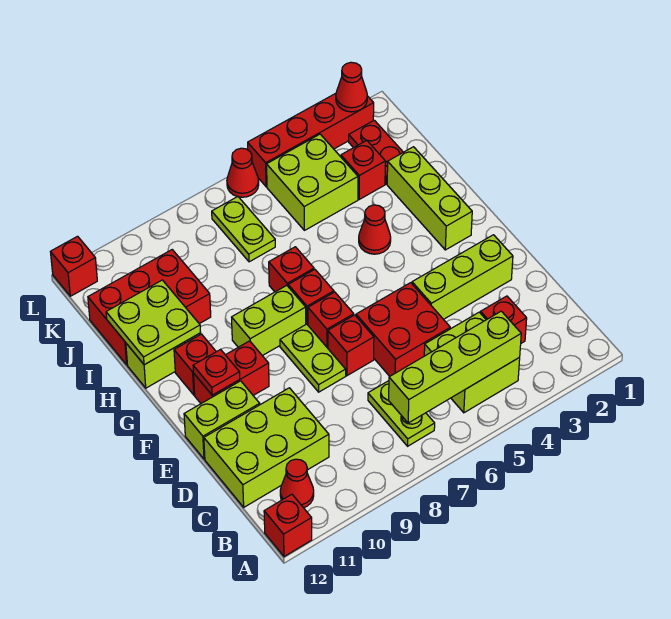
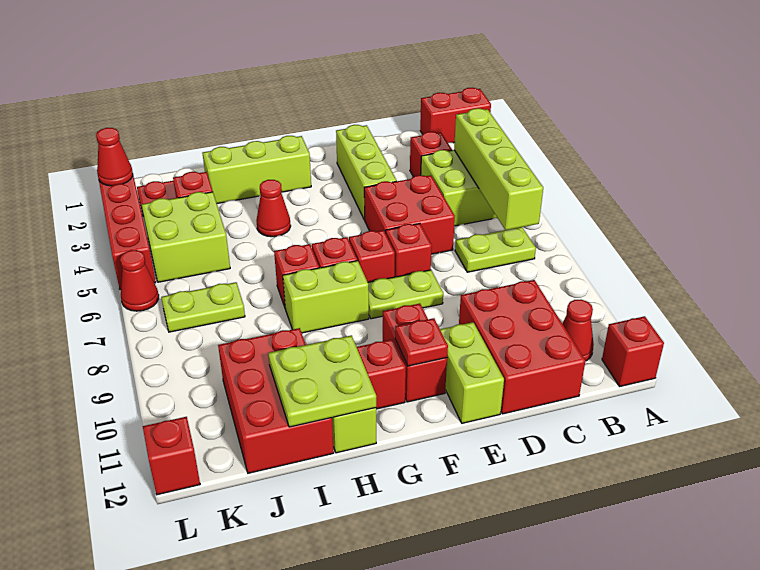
none -> red brick A1:B1 level 1
lime brick C10:D12 level 1 -> red brick C10:D12 level 1
lime brick G8:G9 level 1 -> lime brick G8:H8 level 1

